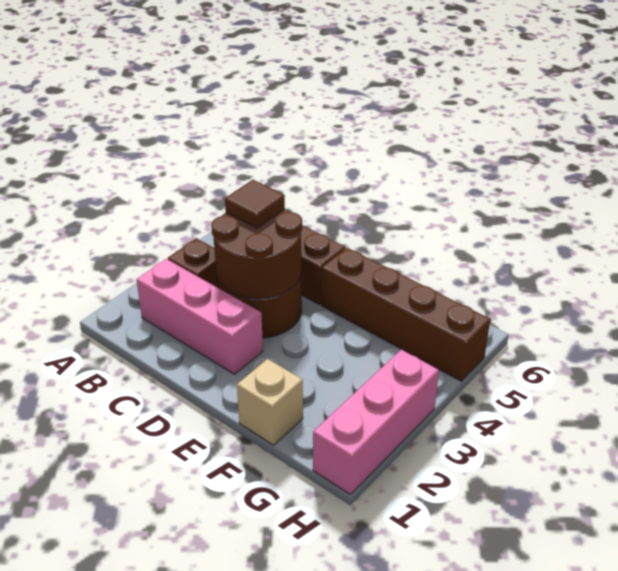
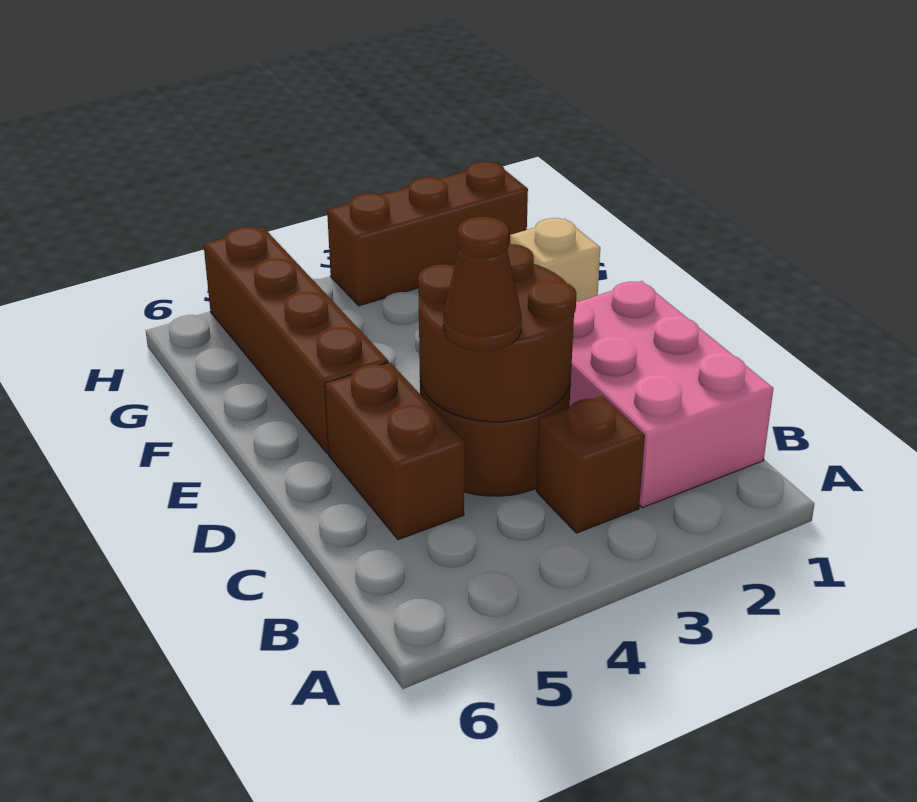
pink brick B2:D2 level 1 -> pink brick B1:D2 level 1
brown tile C4 level 3 -> brown cone C4 level 3
pink brick H1:H3 level 1 -> brown brick H1:H3 level 1

